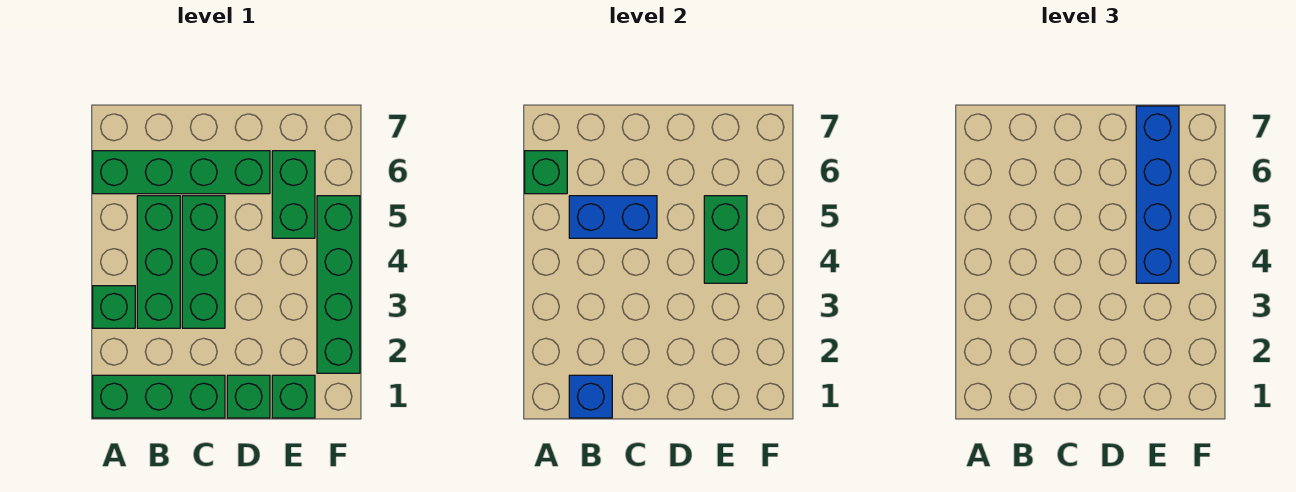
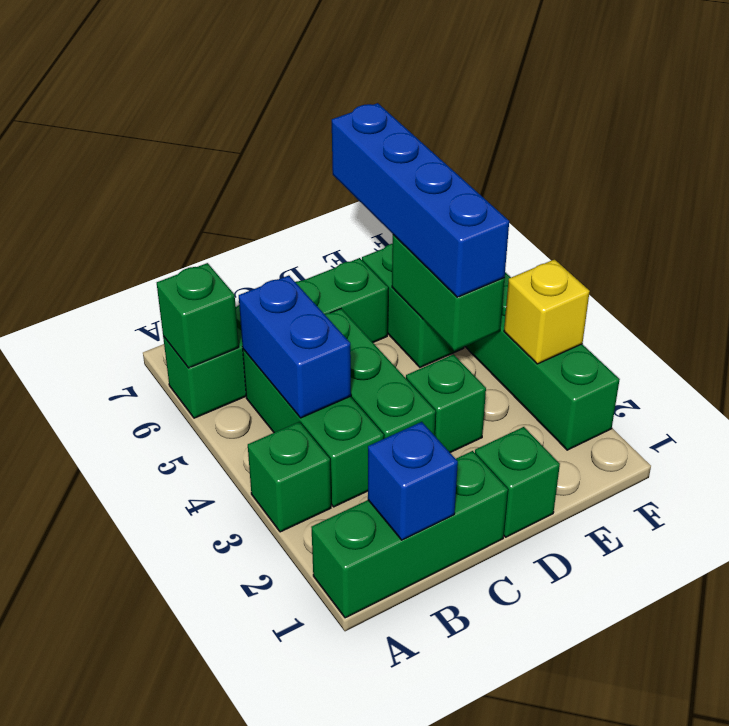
blue brick B5:C5 level 2 -> blue brick B4:B5 level 2
green brick E1 level 1 -> green brick D3 level 1
none -> yellow brick F3 level 2

